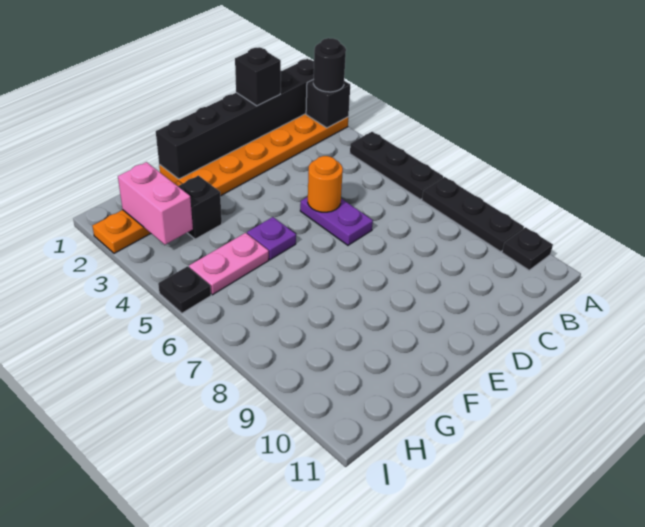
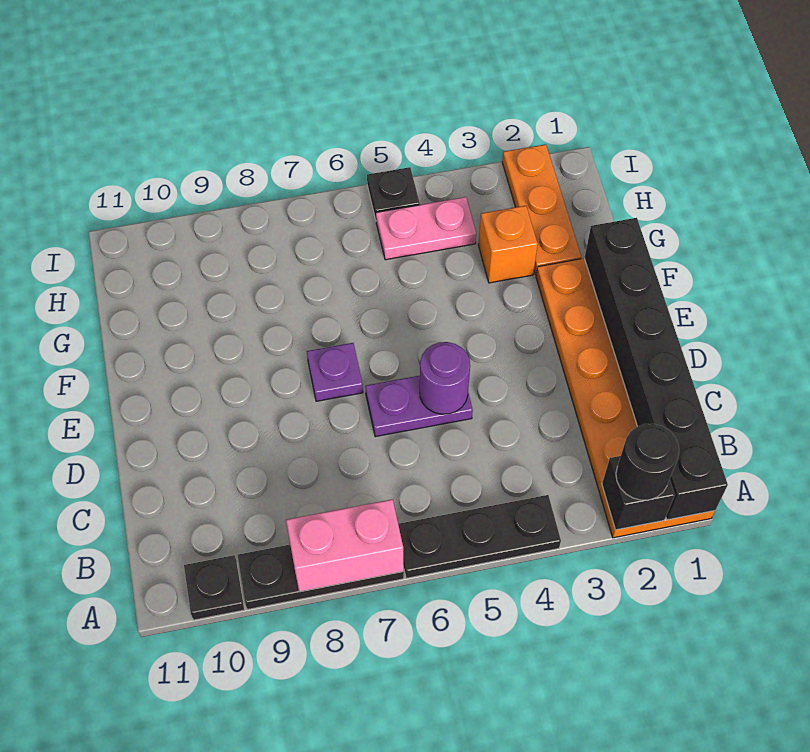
black brick C1 level 3 -> none
orange round brick D5 level 2 -> purple round brick D5 level 2
purple plate F5 level 1 -> purple plate E7 level 1
black brick G3 level 1 -> orange brick G3 level 1
pink plate G5:H5 level 1 -> pink plate H4:H5 level 1
pink brick H2:H3 level 2 -> pink brick A7:A8 level 2

